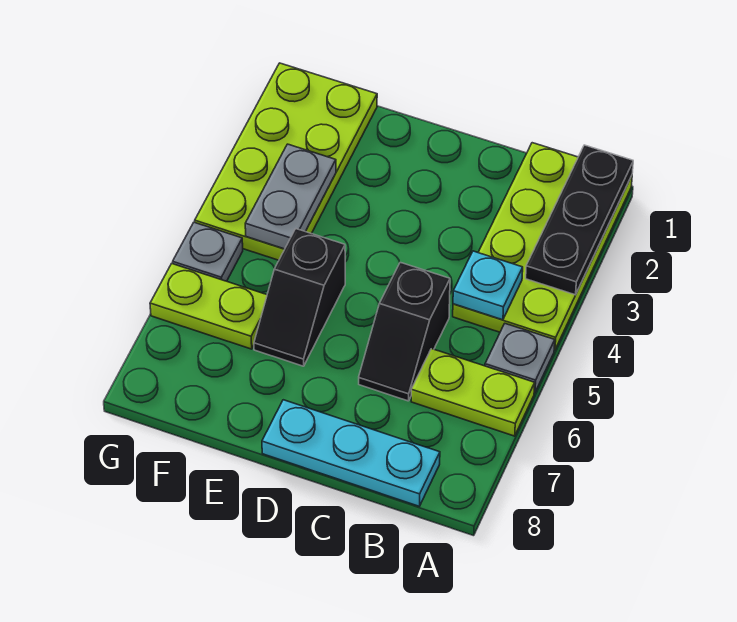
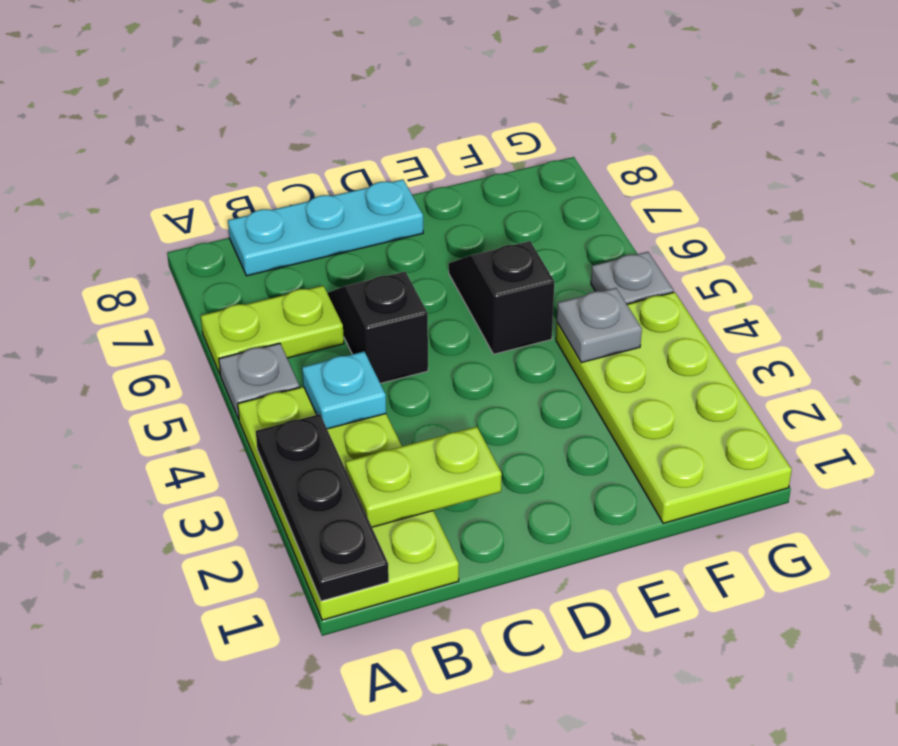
grey plate F3:F4 level 2 -> grey plate F4 level 2
lime plate F6:G6 level 1 -> lime plate B2:C2 level 2

